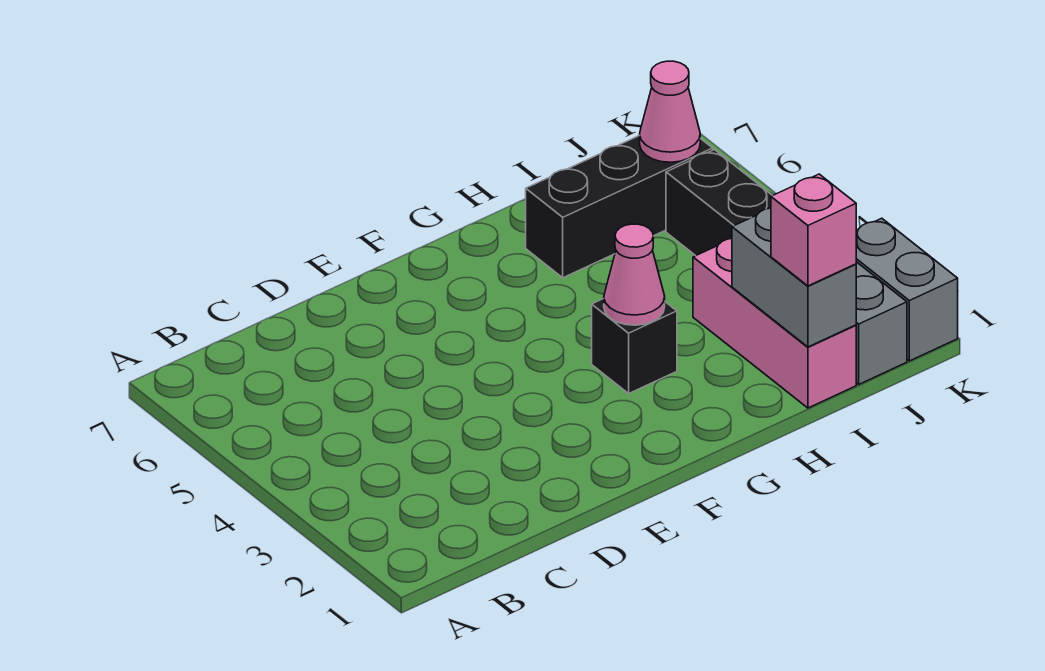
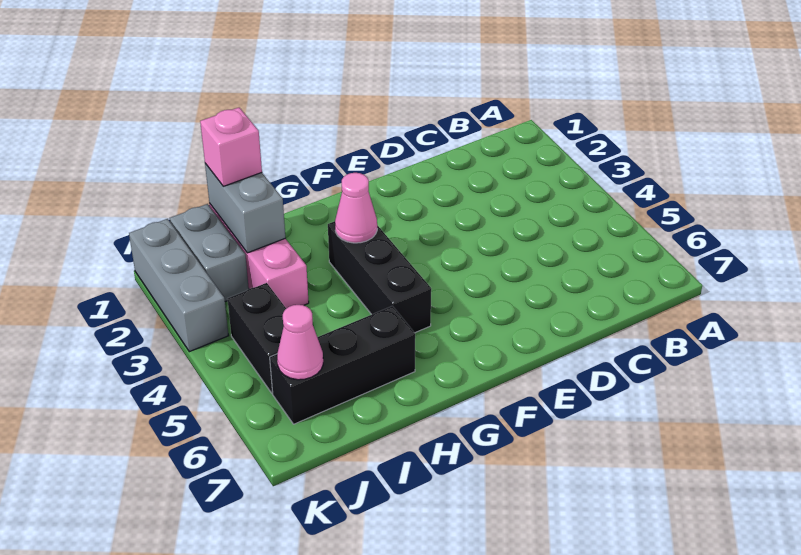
black brick G3 level 1 -> black brick G3:G5 level 1
grey brick K1:K2 level 1 -> grey brick K1:K3 level 1

